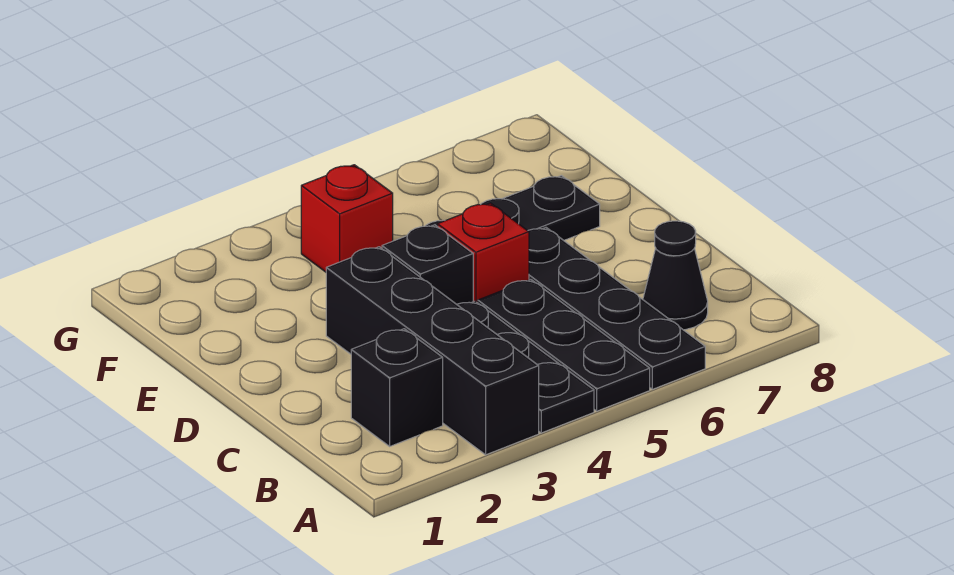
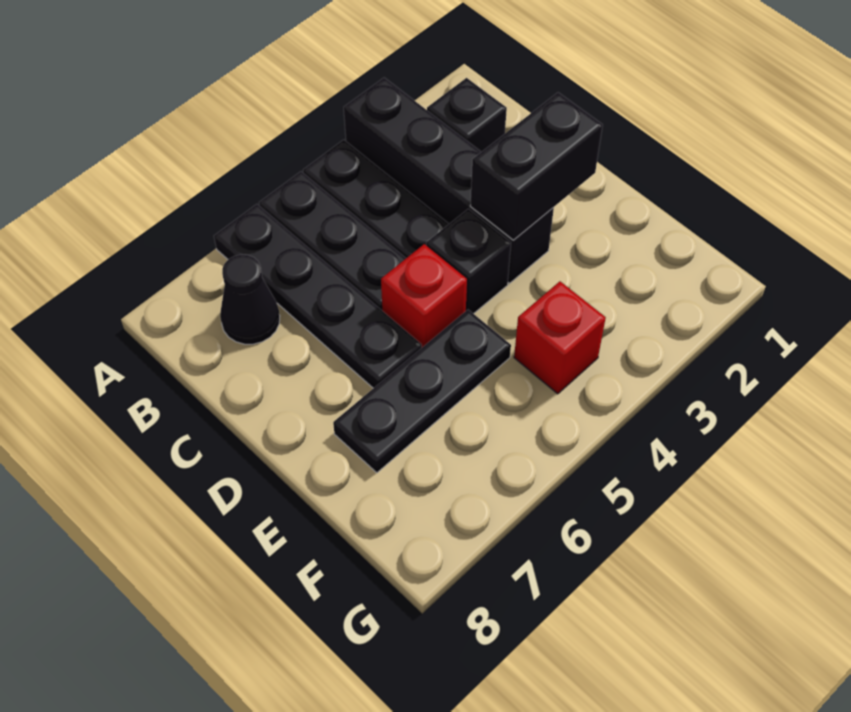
none -> black brick D2:D3 level 2

